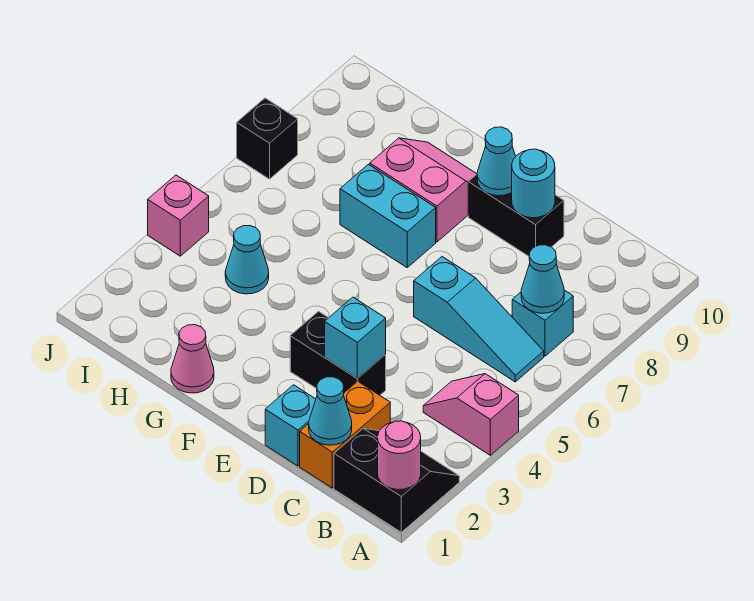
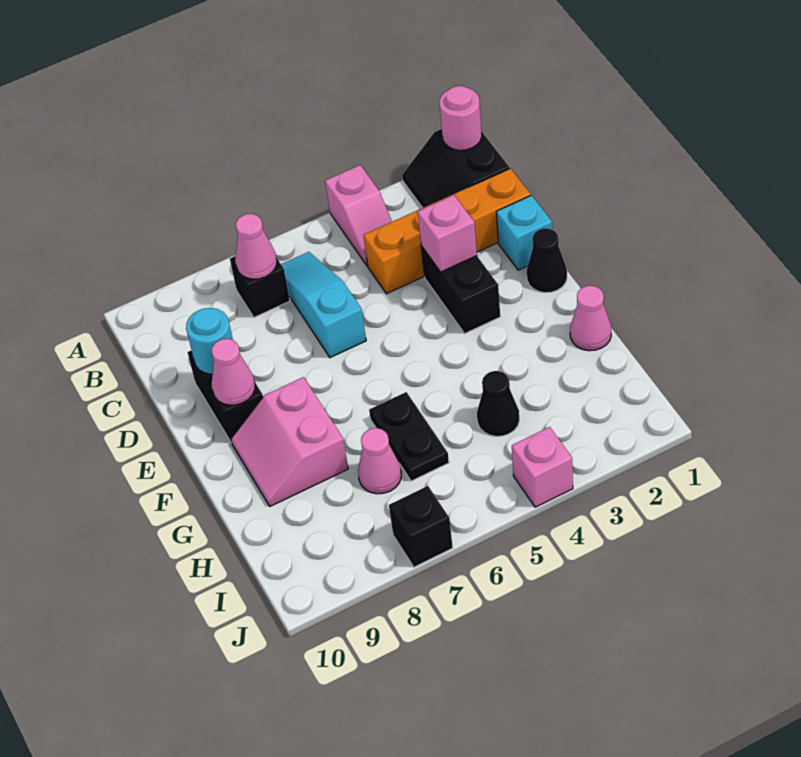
cyan brick B7 level 1 -> black brick B7 level 1
cyan cone B7 level 2 -> pink cone B7 level 2
orange brick C1:C2 level 1 -> orange brick C1:C4 level 1
cyan cone C1 level 2 -> none
cyan brick D3 level 2 -> pink brick D3 level 2
none -> black cone E1 level 1
cyan cone E9 level 2 -> pink cone E9 level 2
cyan brick F7:G7 level 1 -> none
none -> black plate G6:H6 level 1
cyan cone H4 level 1 -> black cone H4 level 1
none -> pink cone H7 level 1

